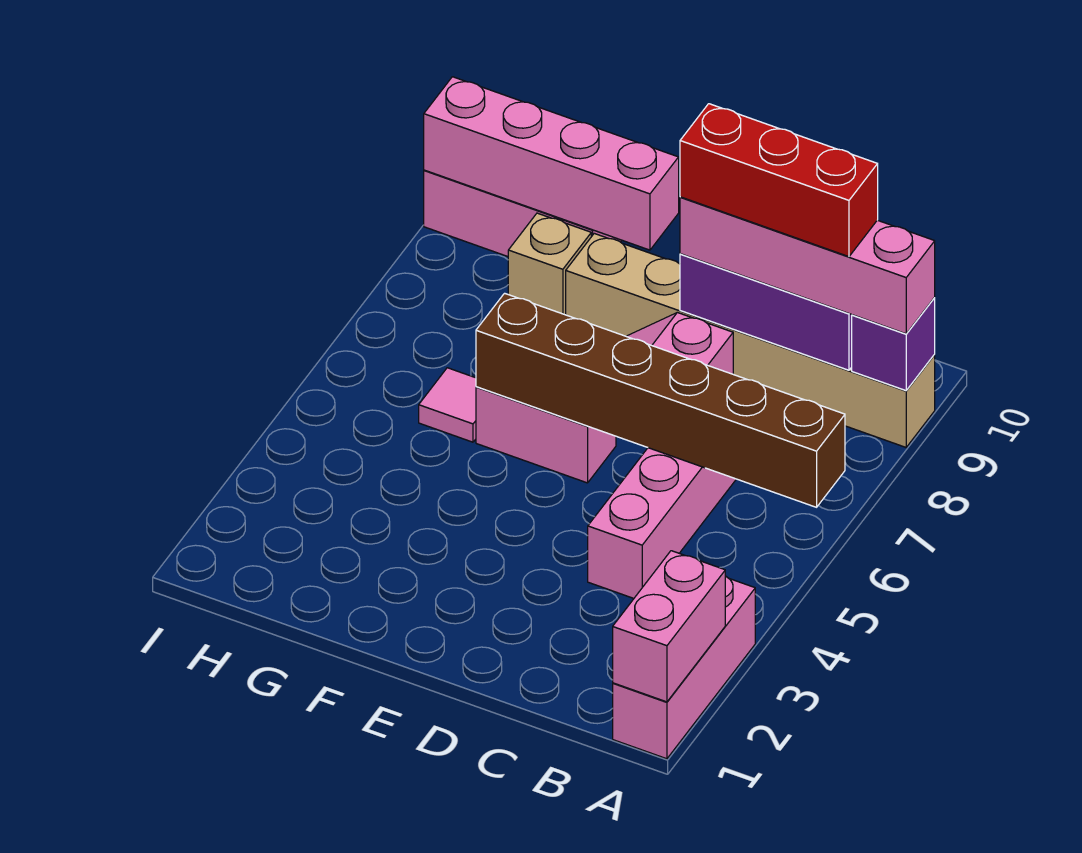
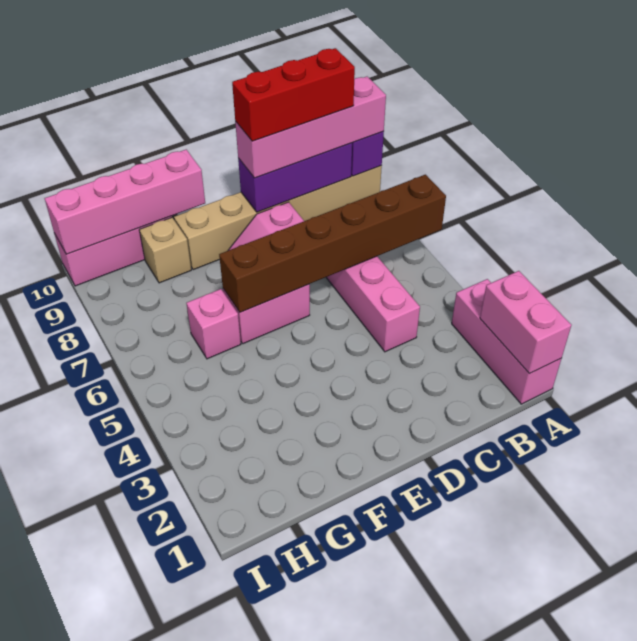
pink tile G6 level 1 -> pink brick G6 level 1

